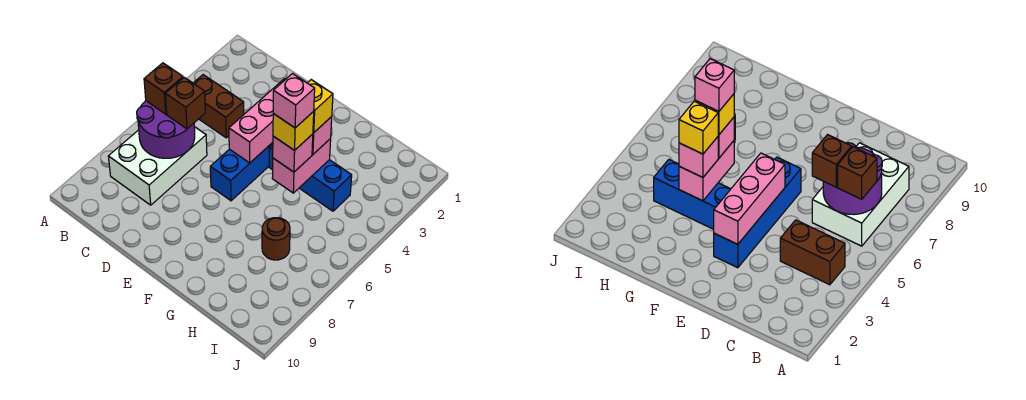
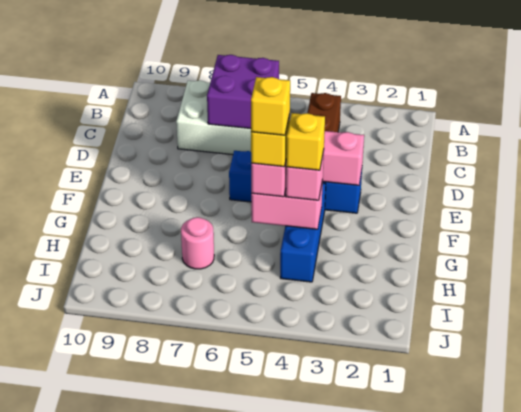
purple round brick B6:C7 level 2 -> purple brick B6:C7 level 2
brown brick B6 level 3 -> none
brown brick C6 level 3 -> none
pink brick G5 level 5 -> yellow brick G5 level 5
brown round brick H7 level 1 -> pink round brick H7 level 1

